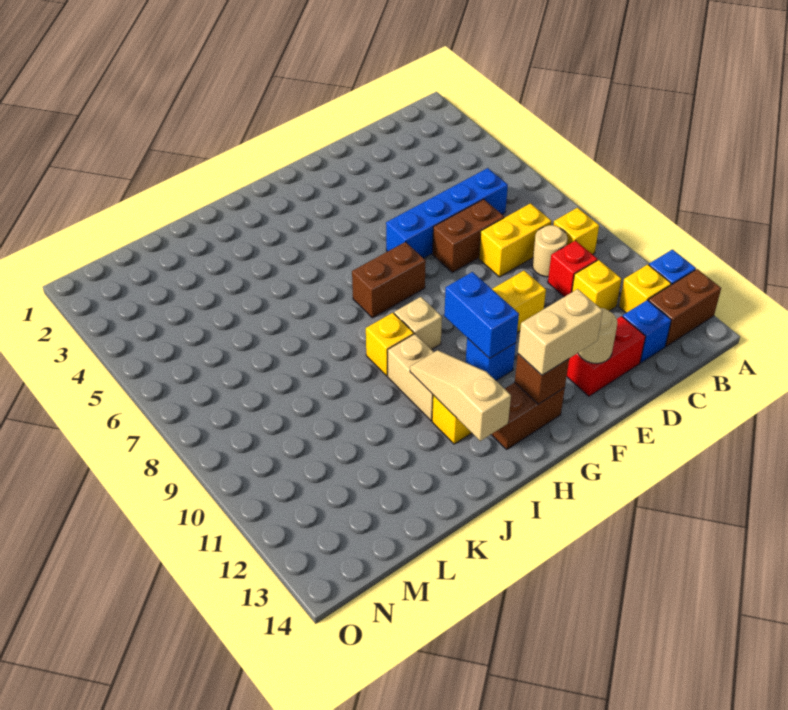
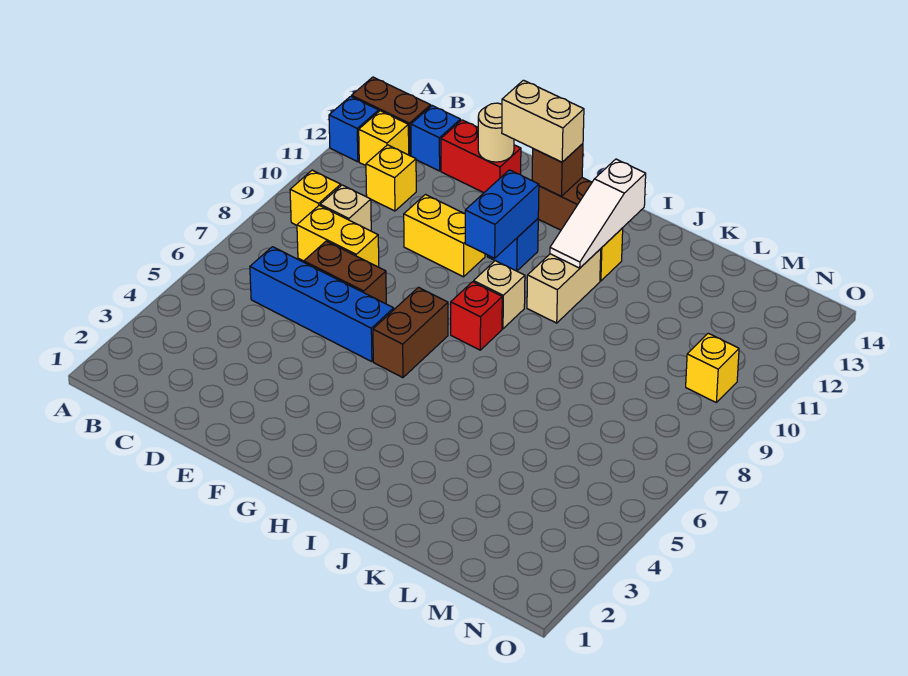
tan round brick C9 level 1 -> tan brick C9 level 1
red brick C10 level 1 -> red brick H8 level 1
brown brick G7:H7 level 1 -> brown brick G6:G7 level 1
yellow brick I9 level 1 -> yellow brick N10 level 1
tan slope I11:I13 level 2 top 13 -> white slope I11:I13 level 2 top 13

